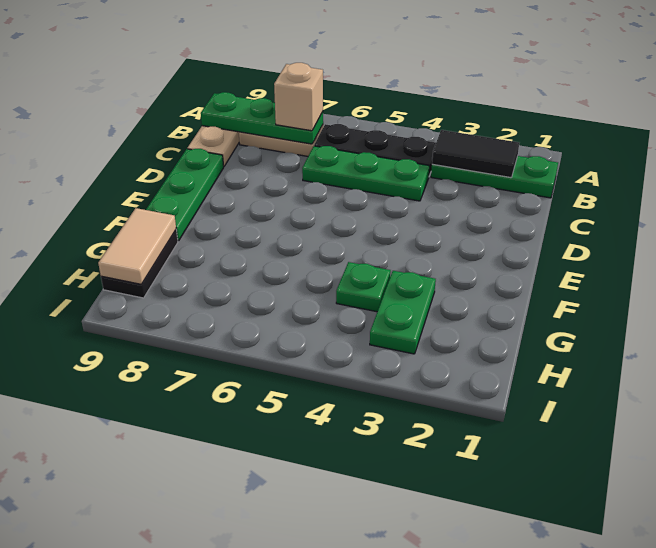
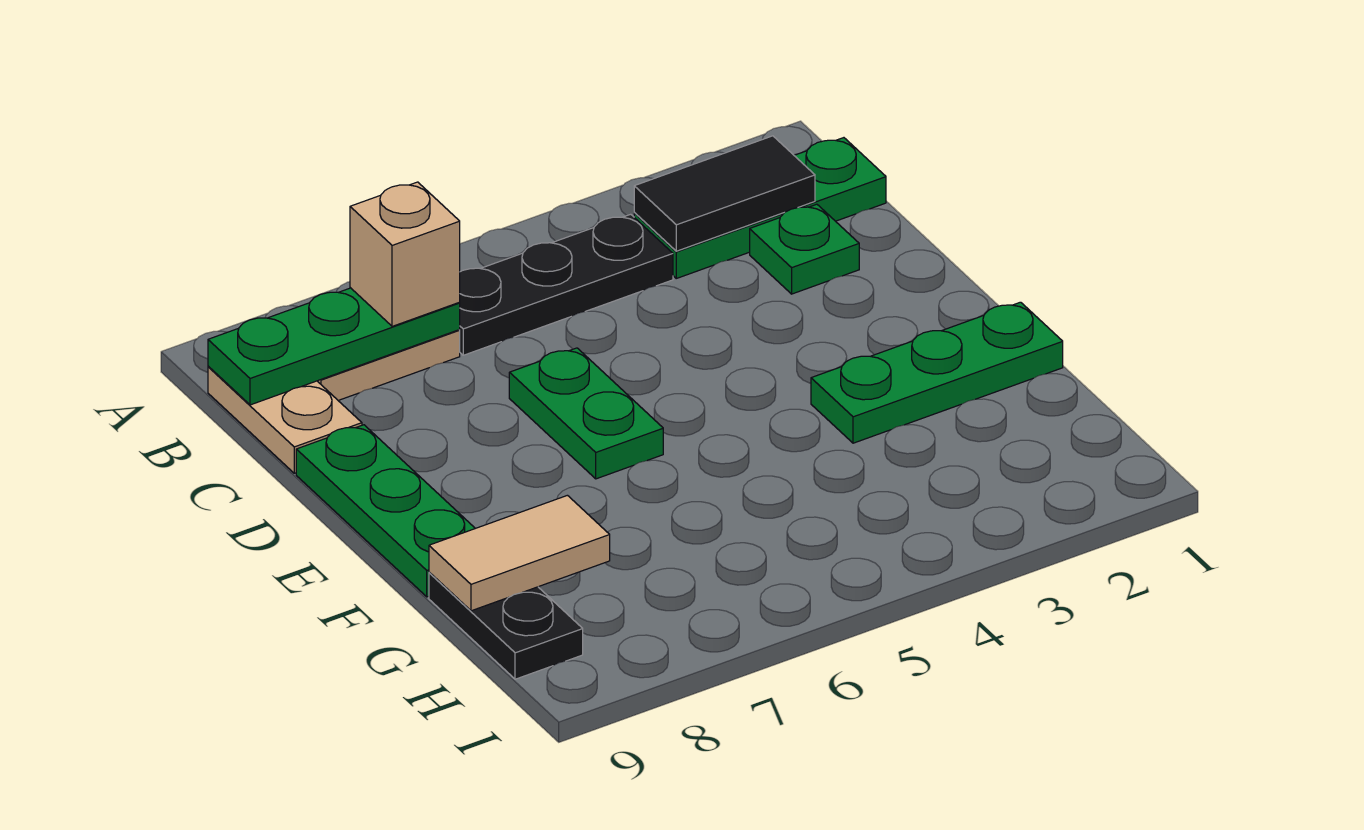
green plate C4:C6 level 1 -> green plate F1:F3 level 1
green plate G3:H3 level 1 -> green plate D6:E6 level 1
green plate G4 level 1 -> green plate C2 level 1
tan tile G9:H9 level 2 -> tan tile G8:G9 level 2

